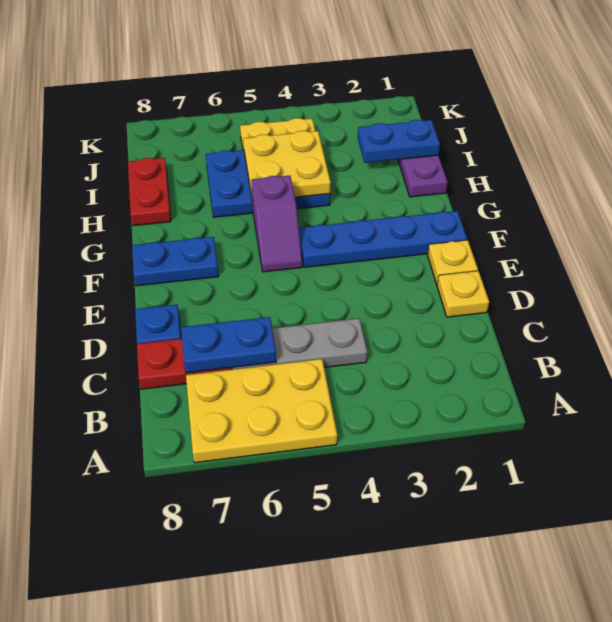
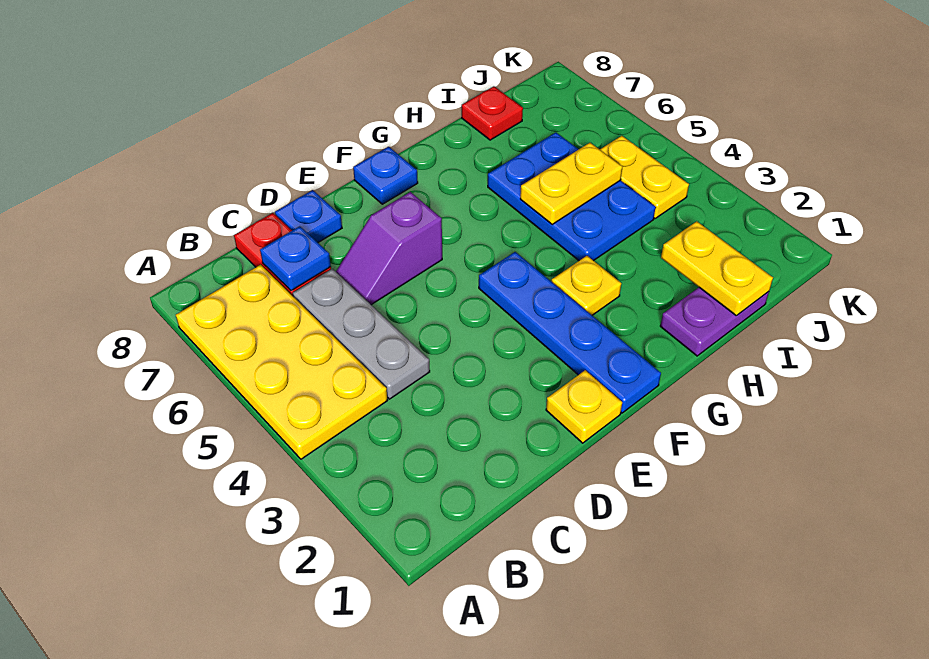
yellow plate A5:B7 level 1 -> yellow plate A4:B7 level 1
blue plate C6:C7 level 2 -> blue plate C7 level 2
yellow plate D1 level 1 -> yellow plate G3 level 1
purple slope F5:G5 level 1 top G -> purple slope D6:E6 level 1 top E
blue plate F7:F8 level 1 -> blue plate F8 level 1
yellow plate H4:I5 level 2 -> yellow plate H5:I5 level 2
red plate H8:I8 level 1 -> red plate I8 level 1
blue plate I1:I2 level 2 -> yellow plate I1:I2 level 2

